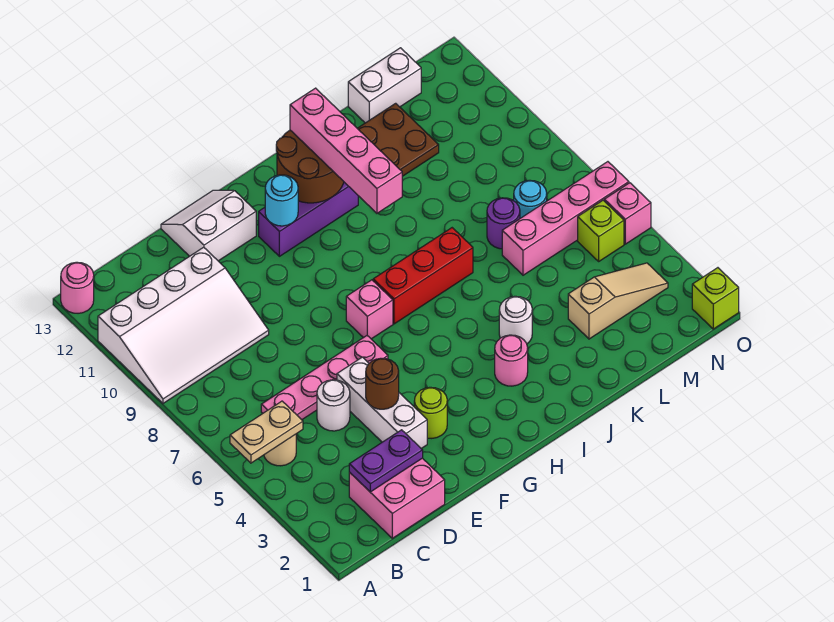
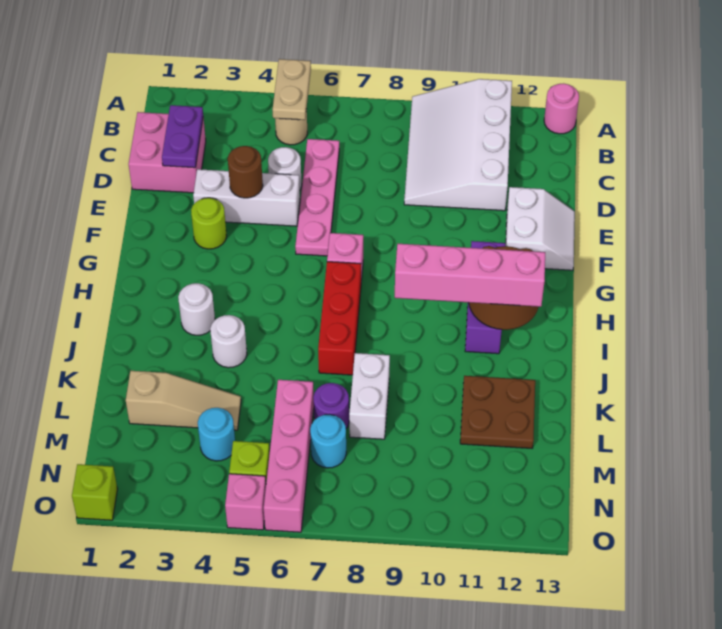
cyan round brick G11 level 2 -> cyan round brick M4 level 1
pink round brick I3 level 1 -> white round brick I3 level 1
tan slope L3:N3 level 1 top L -> tan slope L2:L4 level 1 top 2
white brick L13:M13 level 1 -> white brick K8:L8 level 1

